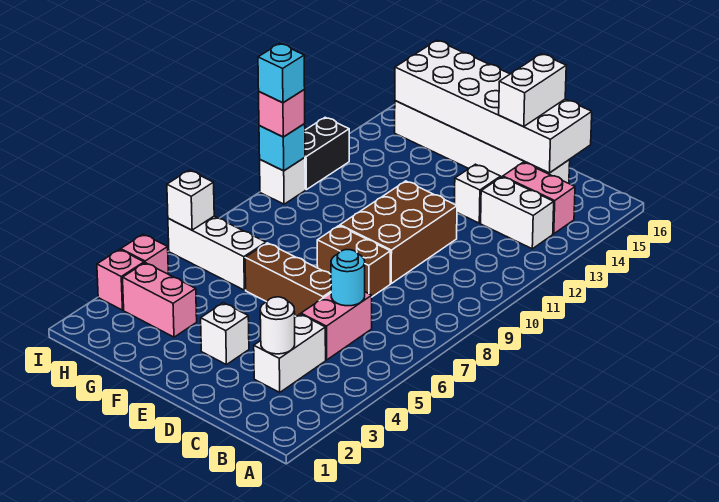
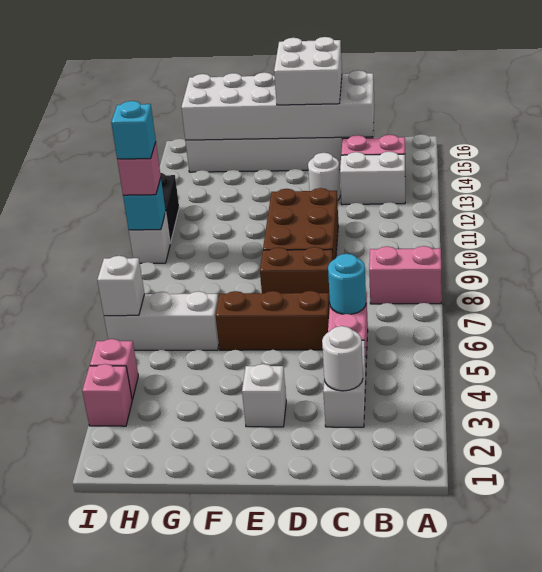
white brick D13 level 1 -> white round brick D13 level 1
white brick D15:D16 level 3 -> white brick D15:E16 level 3
pink brick G3:H3 level 1 -> pink brick A8:B8 level 1

